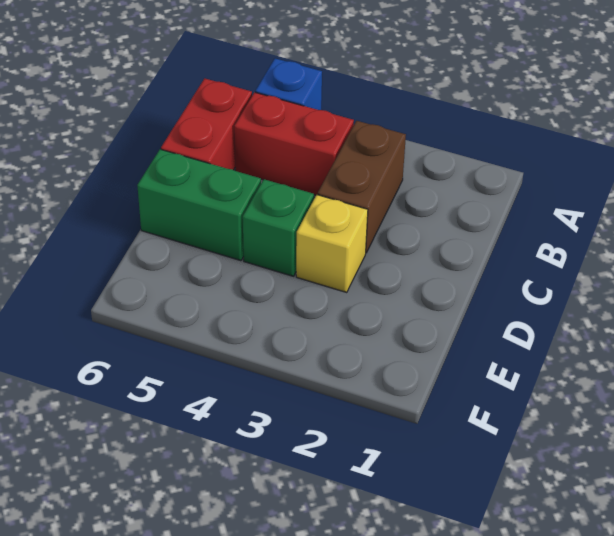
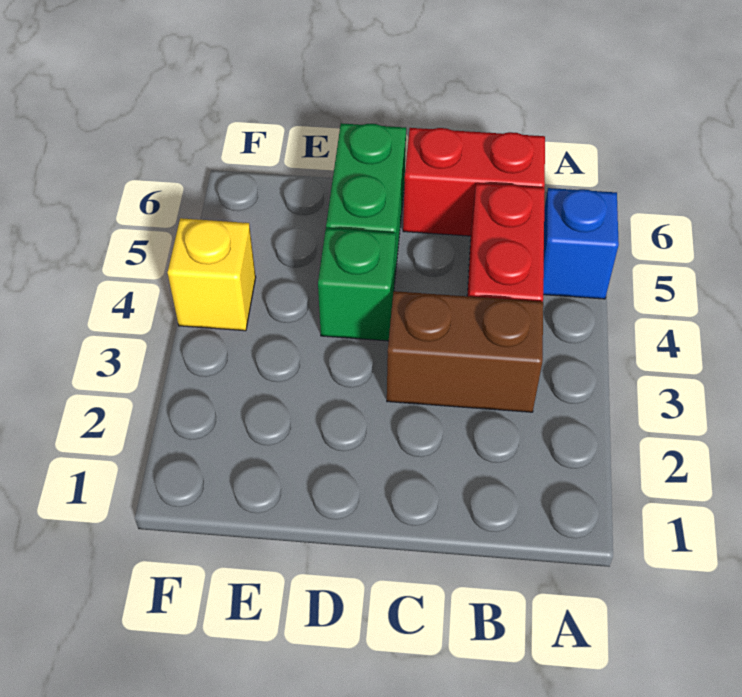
yellow brick D3 level 1 -> yellow brick F4 level 1

